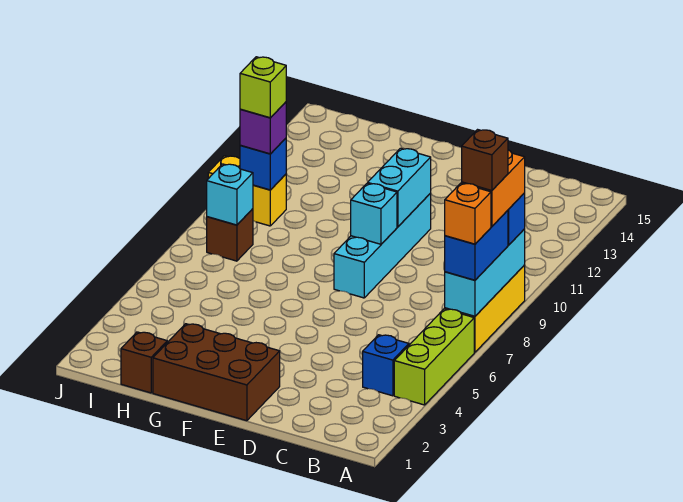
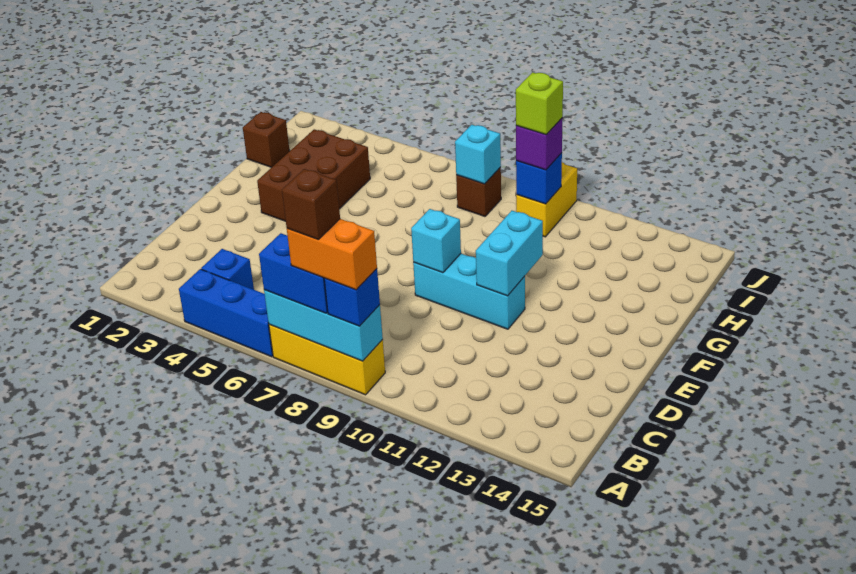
lime brick A4:A6 level 1 -> blue brick A4:A6 level 1
orange brick A7 level 4 -> none
brown brick E1:G2 level 1 -> brown brick F3:H4 level 1
cyan brick E8:E11 level 1 -> cyan brick E9:E11 level 1
cyan brick E10:E11 level 2 -> cyan brick E11:F11 level 2

